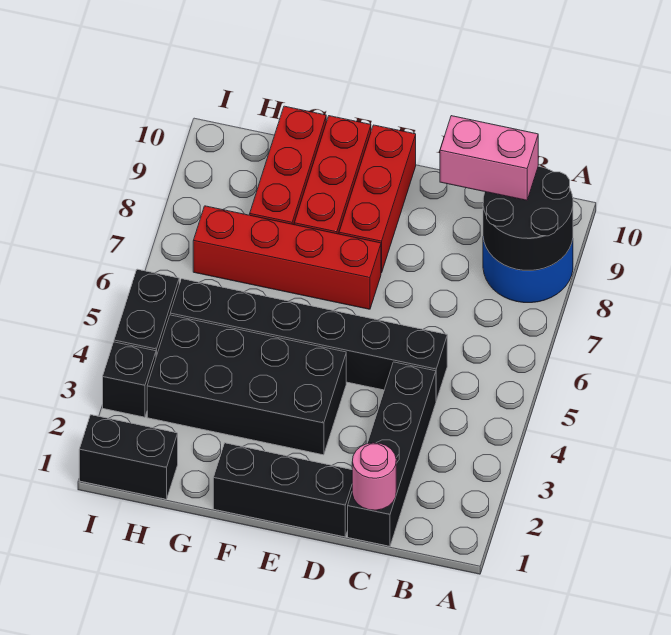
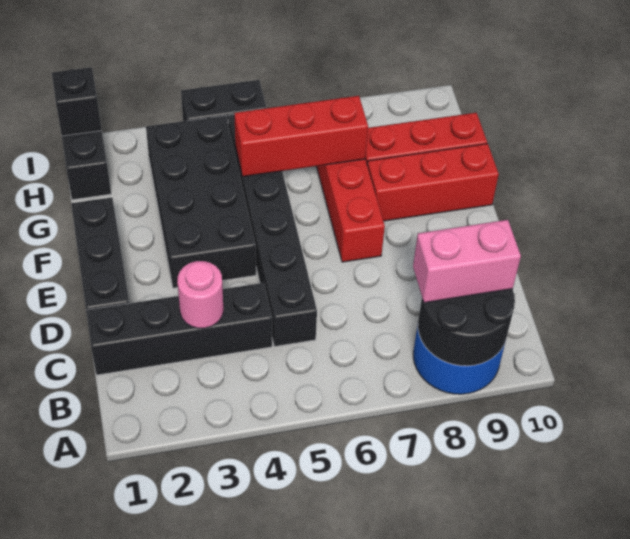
pink brick B9:C9 level 3 -> pink brick B8:B9 level 3
pink round brick C1 level 2 -> pink round brick C3 level 2
red brick E8:E10 level 1 -> red brick G5:G7 level 2
black brick I3 level 1 -> black brick I1 level 2

